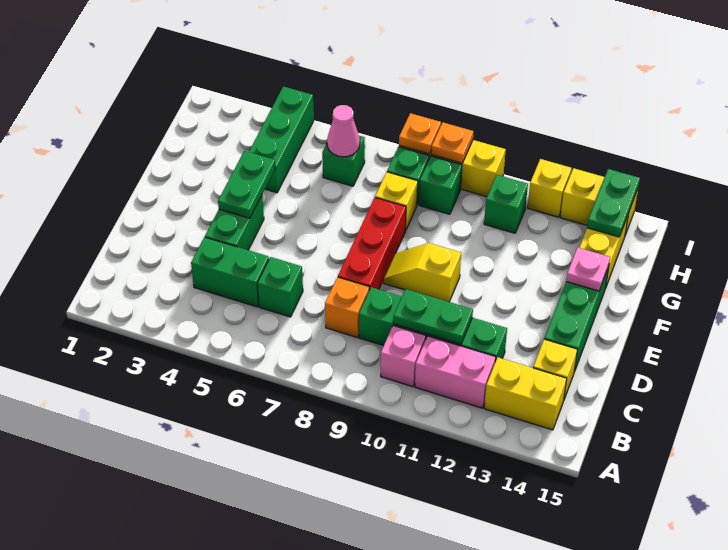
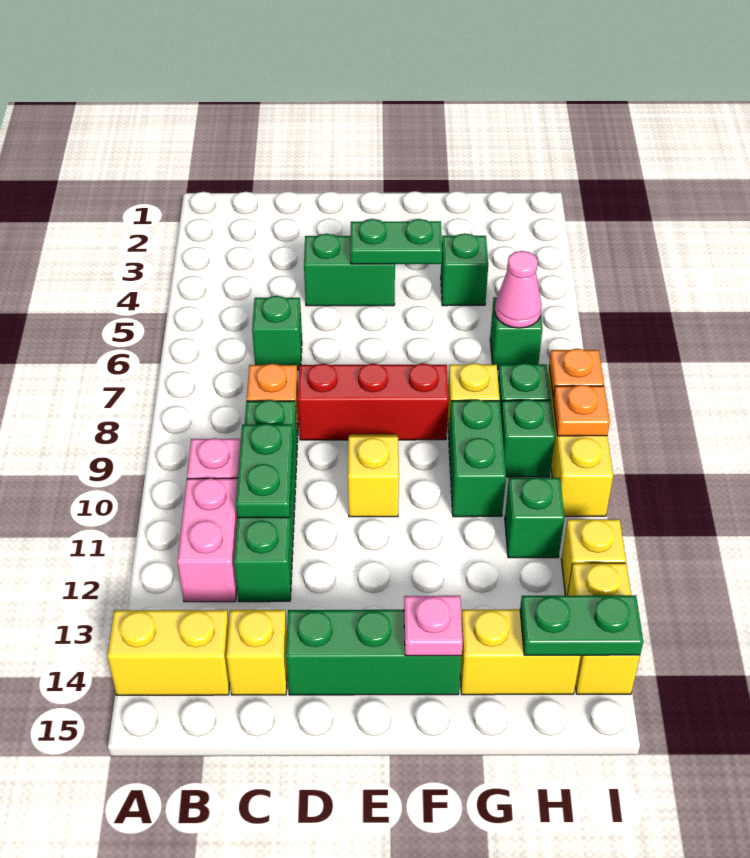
yellow brick B13:B14 level 1 -> yellow brick A14:B14 level 1
green brick C4:C5 level 1 -> green brick G9:G10 level 1
green brick G4:I4 level 1 -> green brick G4 level 1

